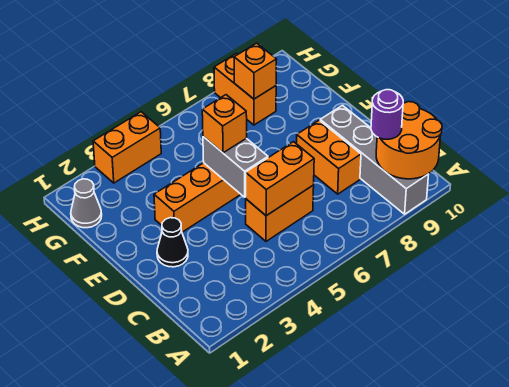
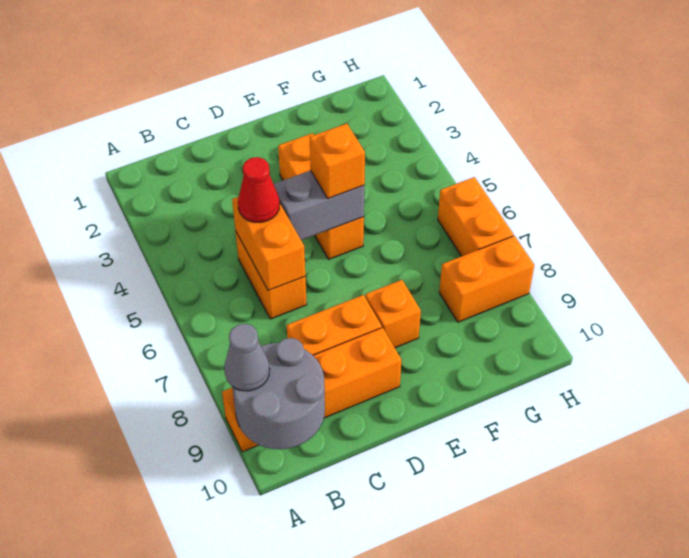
grey brick A9:D9 level 1 -> orange brick A9:D9 level 1
orange round brick A9:B10 level 2 -> grey round brick A9:B10 level 2
purple round brick B9 level 3 -> none
none -> red cone C5 level 3
black cone D2 level 1 -> none
grey cone G1 level 1 -> grey cone A9 level 3
orange brick G8 level 2 -> orange brick E8 level 1
orange brick H3:H4 level 1 -> orange brick H6:H7 level 1

